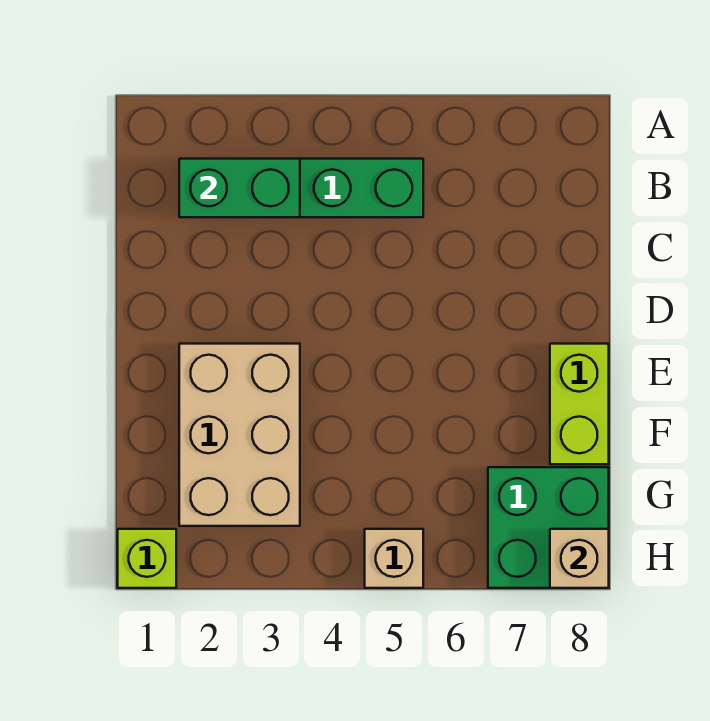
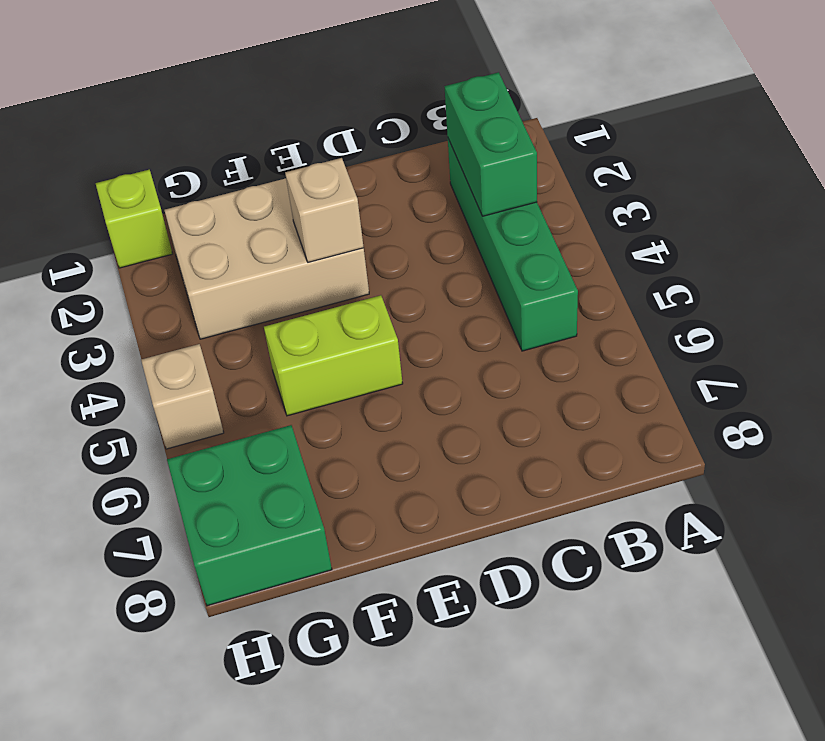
lime brick E8:F8 level 1 -> lime brick E5:F5 level 1
tan brick H8 level 2 -> tan brick E3 level 2

